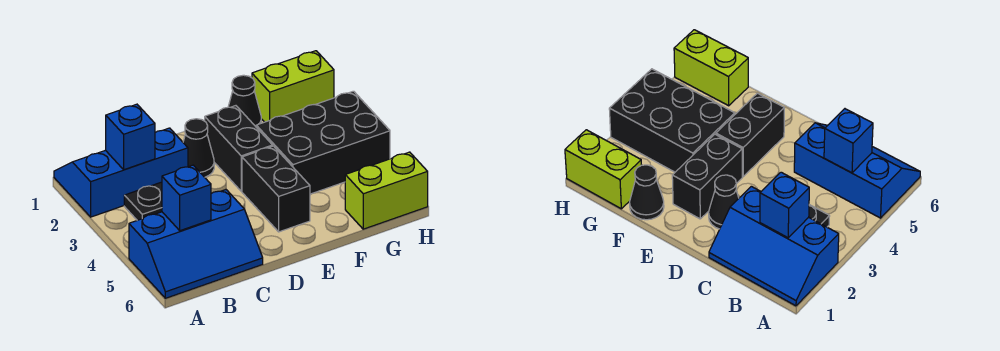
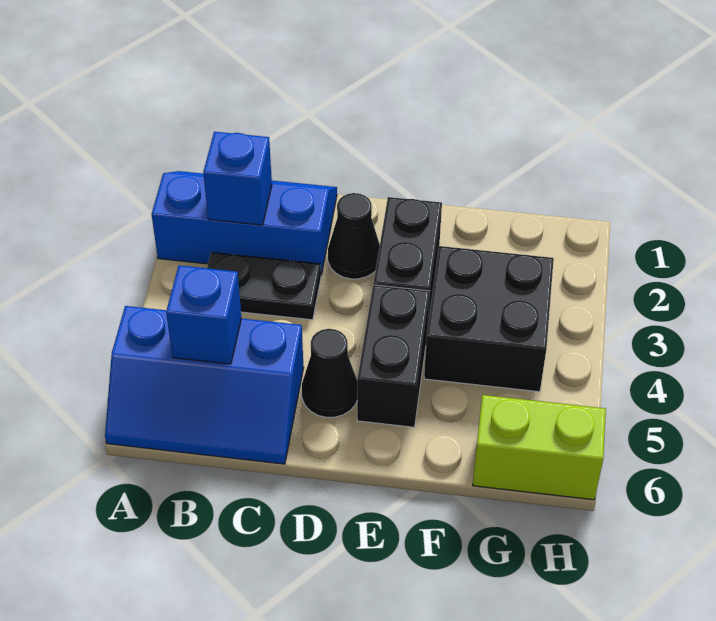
black cone F1 level 1 -> black cone D5 level 1
black brick F3:H4 level 1 -> black brick F3:G4 level 1
lime brick G1:H1 level 1 -> none

